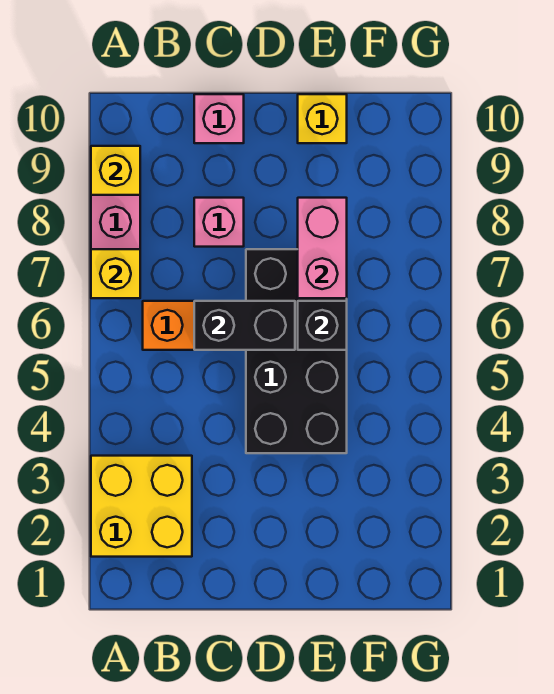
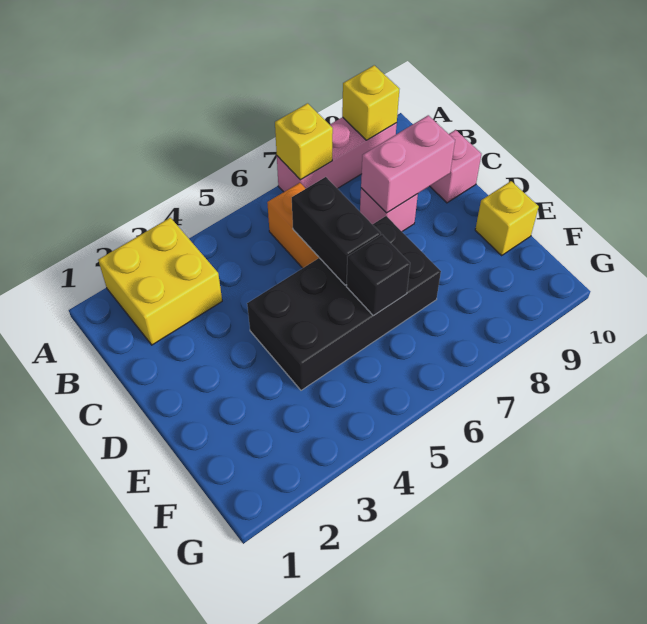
pink brick E7:E8 level 2 -> pink brick C8:C9 level 2

